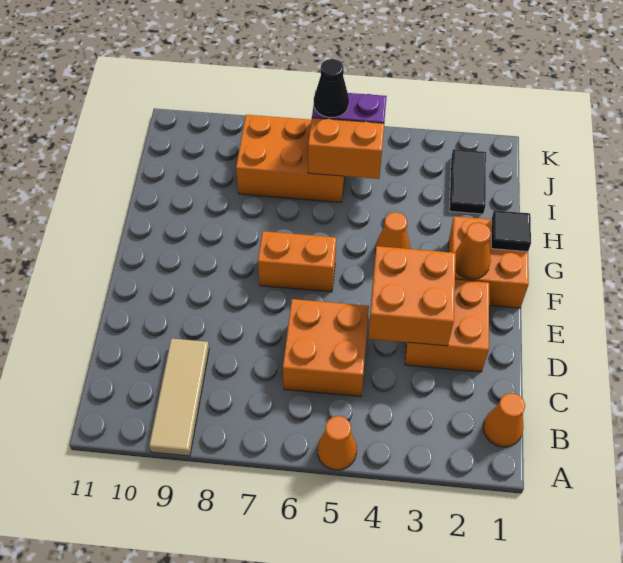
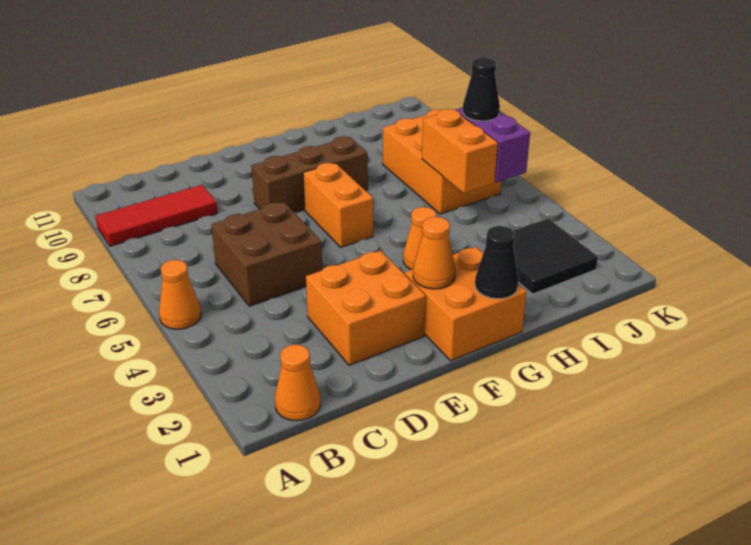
tan tile A9:C9 level 1 -> red tile A9:C9 level 1
orange brick C5:D6 level 1 -> brown brick C5:D6 level 1
orange brick D3:E4 level 2 -> none
none -> brown brick E8:G8 level 1
black tile G1 level 2 -> black cone G1 level 2
black tile I2:J2 level 1 -> black tile I2:J3 level 1

